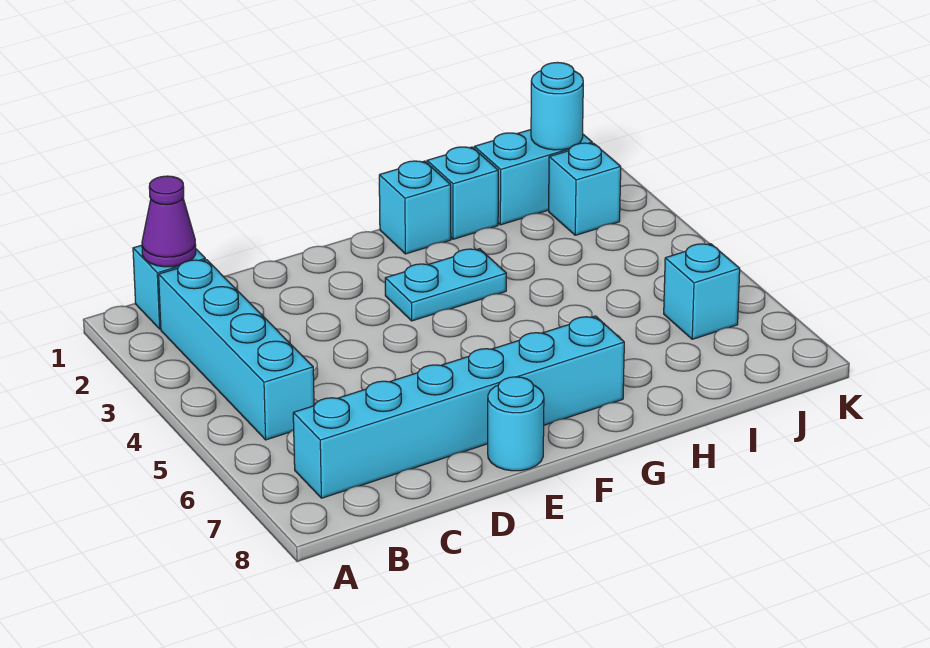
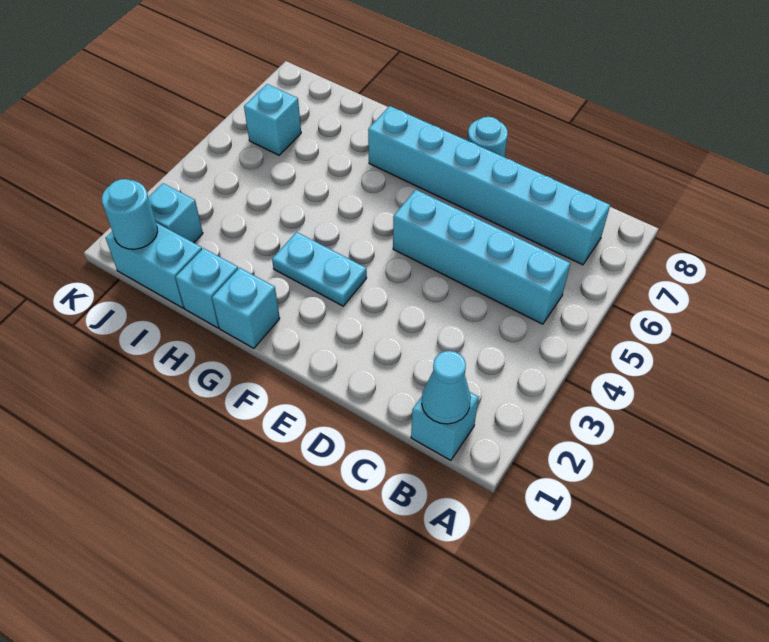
purple cone B1 level 2 -> cyan cone B1 level 2
cyan brick B2:B5 level 1 -> cyan brick B5:E5 level 1

